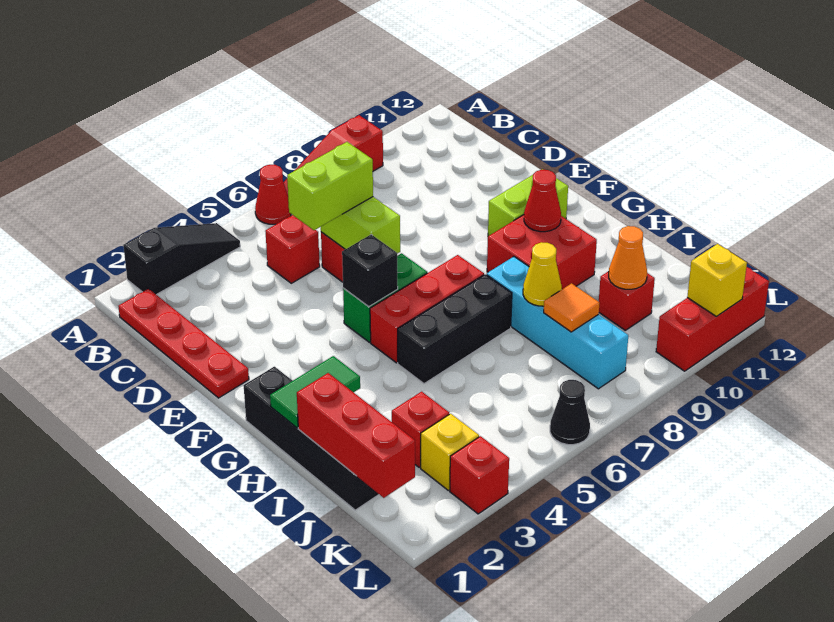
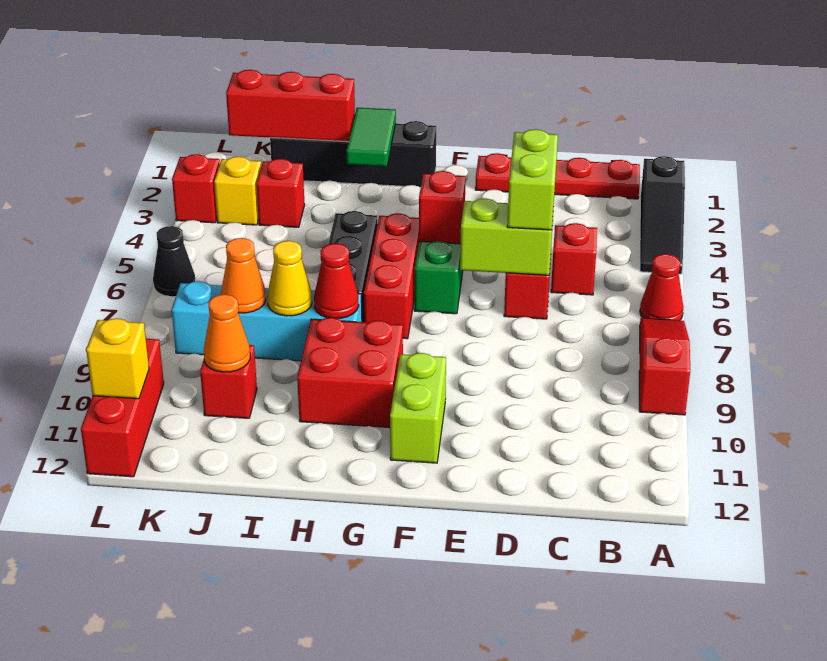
black brick F5 level 2 -> red brick F5 level 2
red cone G10 level 2 -> red cone H8 level 2
orange tile J8 level 2 -> orange cone J8 level 2

